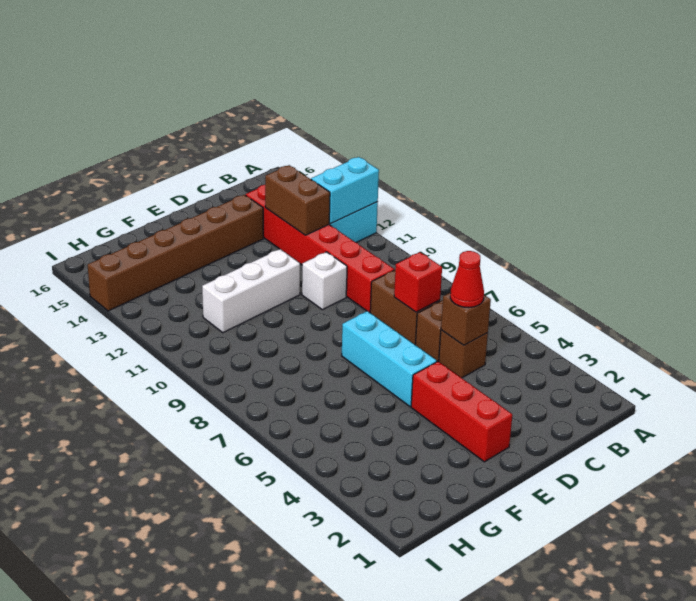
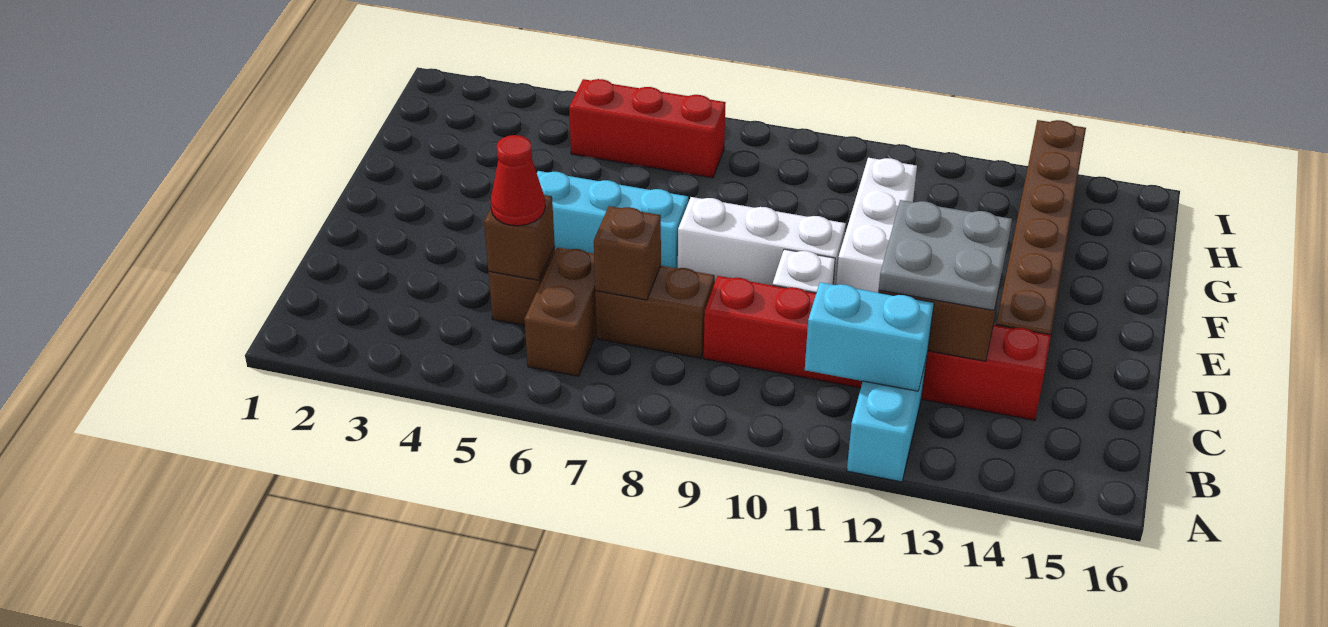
cyan brick A12:B12 level 2 -> cyan brick B11:B12 level 2
red brick C7 level 2 -> brown brick C7 level 2
none -> grey plate C12:D13 level 3
red brick E2:E4 level 1 -> red brick H5:H7 level 1
none -> white brick E8:E10 level 1

